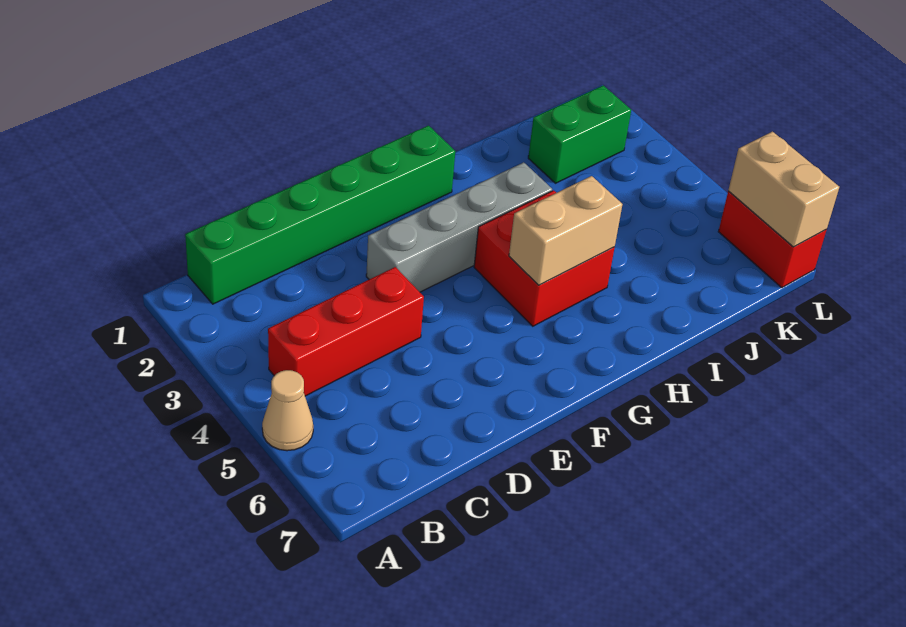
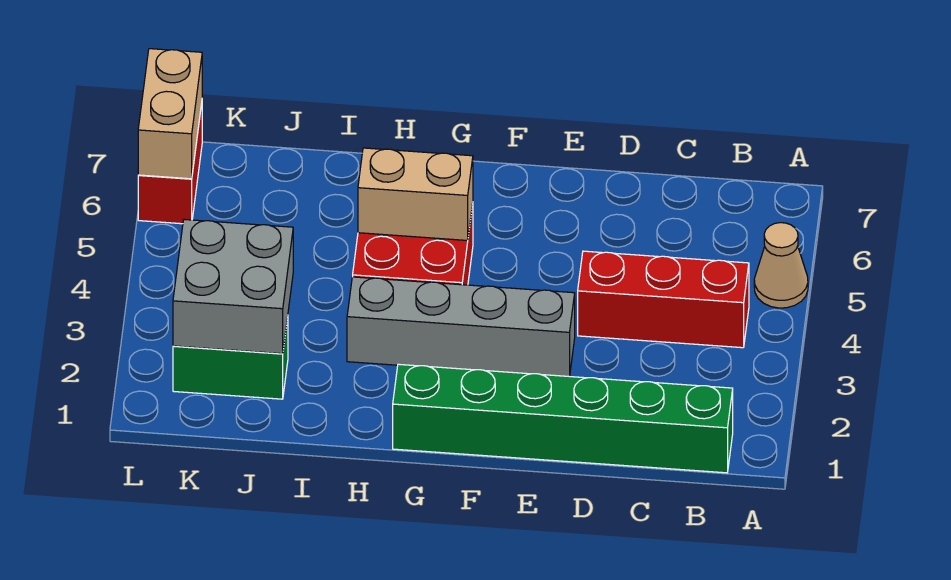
none -> grey brick J2:K3 level 2

